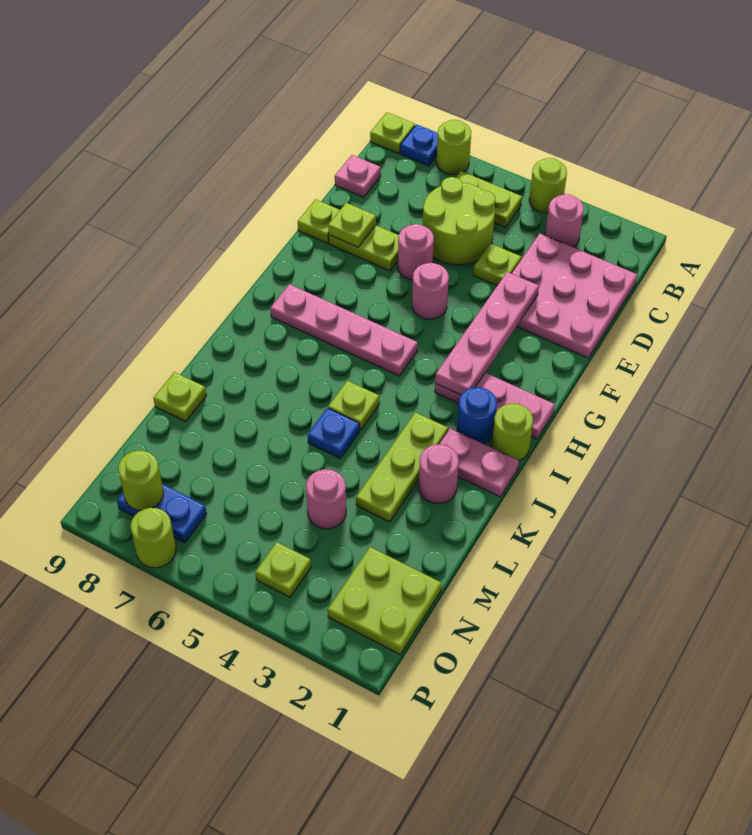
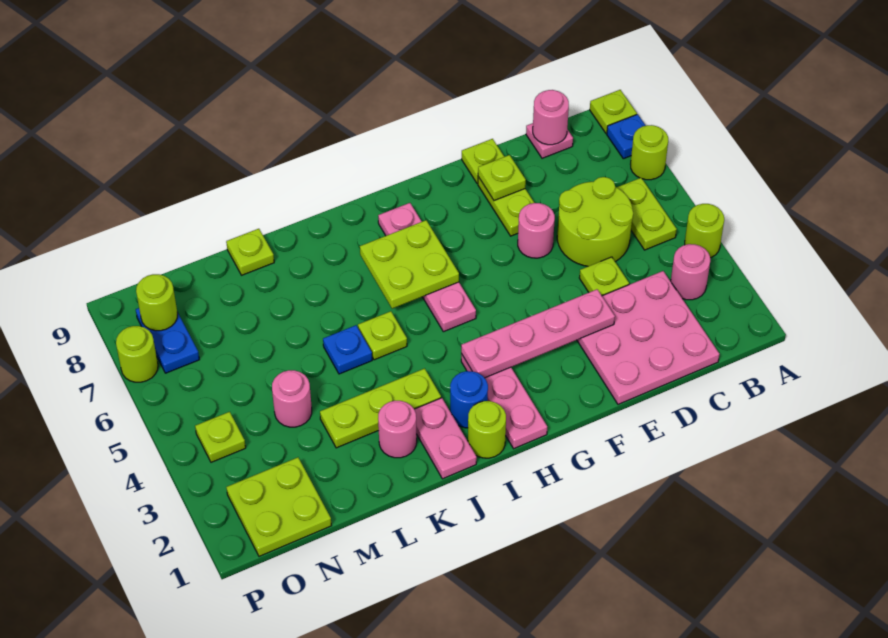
pink round brick F5 level 1 -> pink round brick C9 level 2
none -> lime plate H6:I7 level 2

